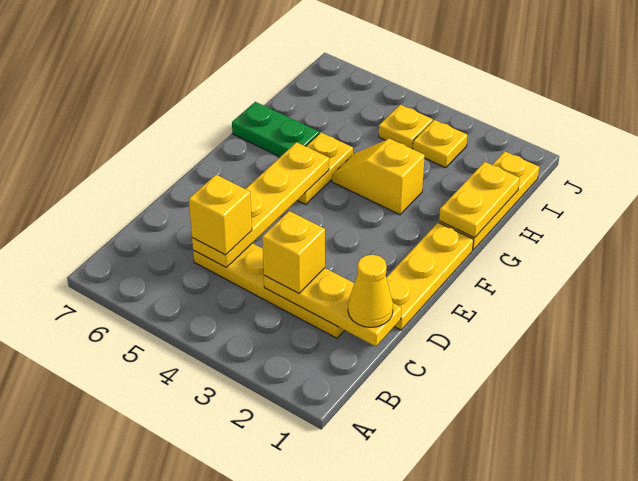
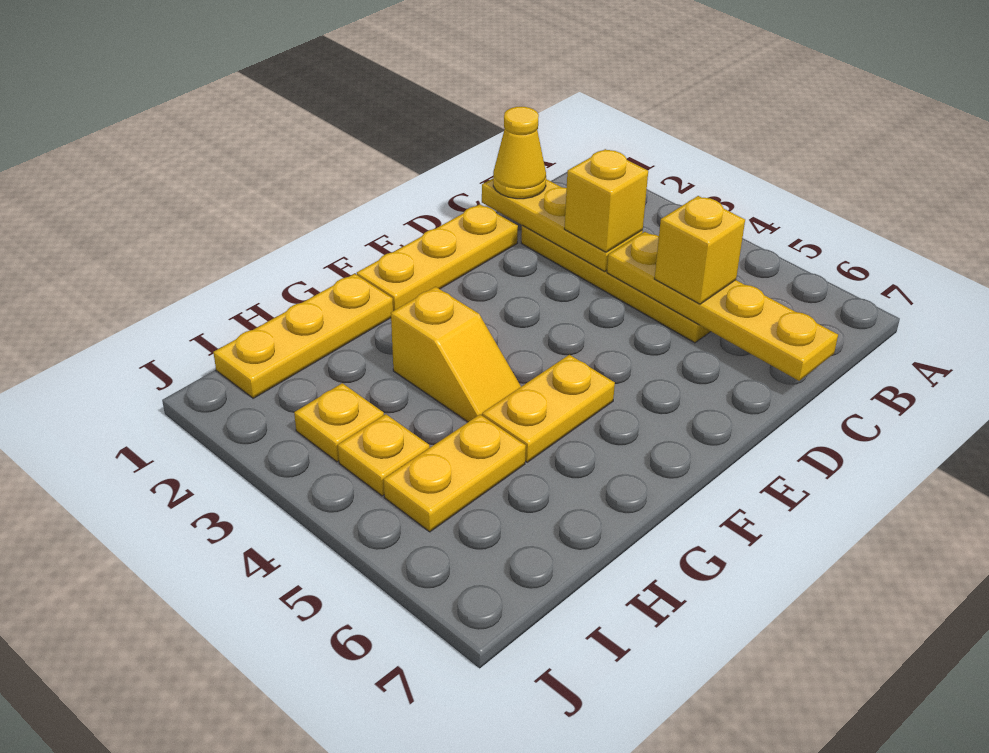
yellow plate C5:F5 level 2 -> yellow plate C4:C7 level 2
yellow plate G1:H1 level 2 -> yellow plate H5:I5 level 1
green plate G6:G7 level 1 -> none

